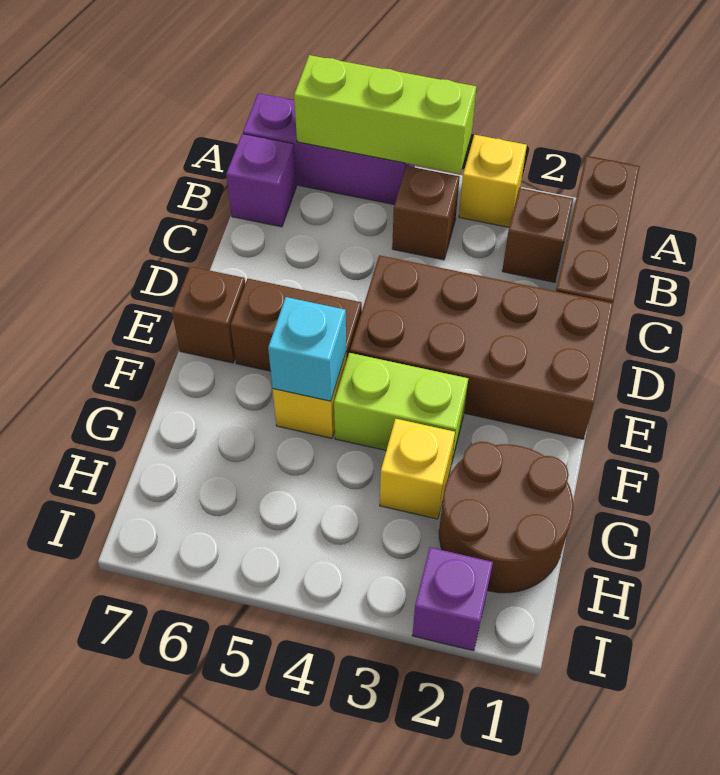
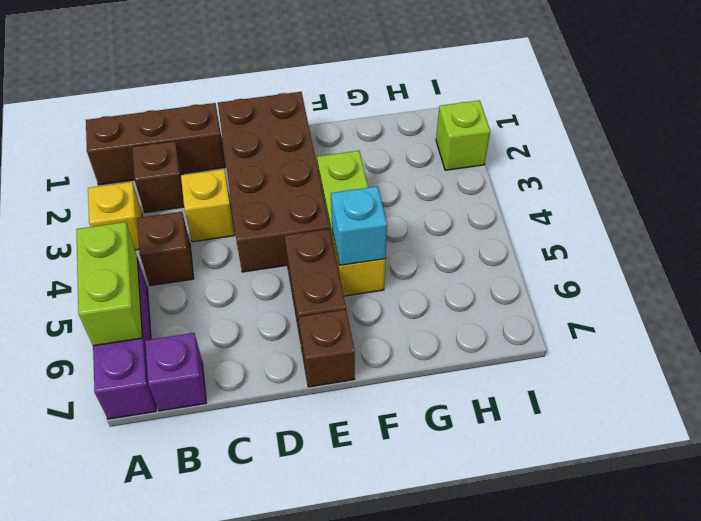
lime brick A4:A6 level 2 -> lime brick A5:A6 level 2
brown round brick G1:H2 level 1 -> none
yellow brick G3 level 1 -> yellow brick C3 level 1
purple brick I2 level 1 -> lime brick I2 level 1

